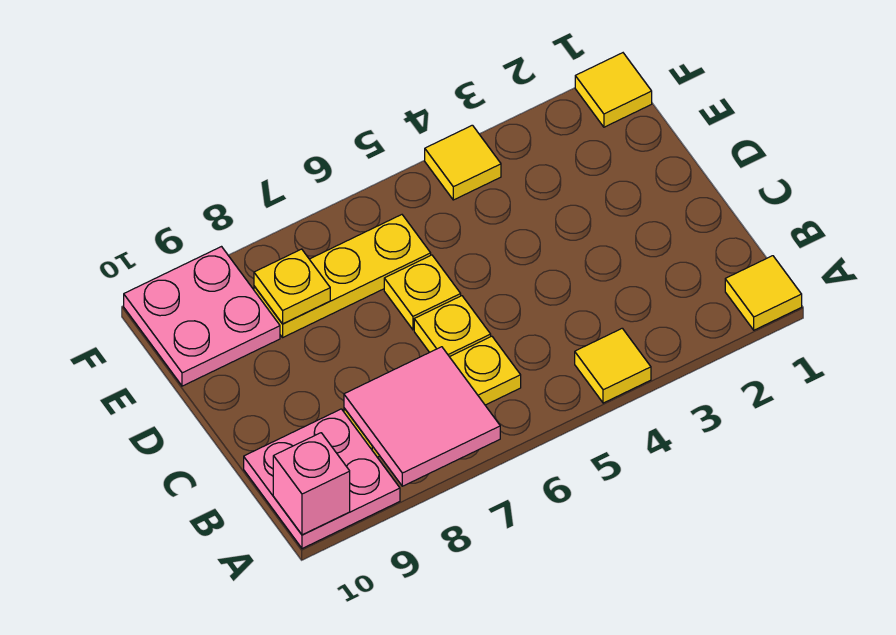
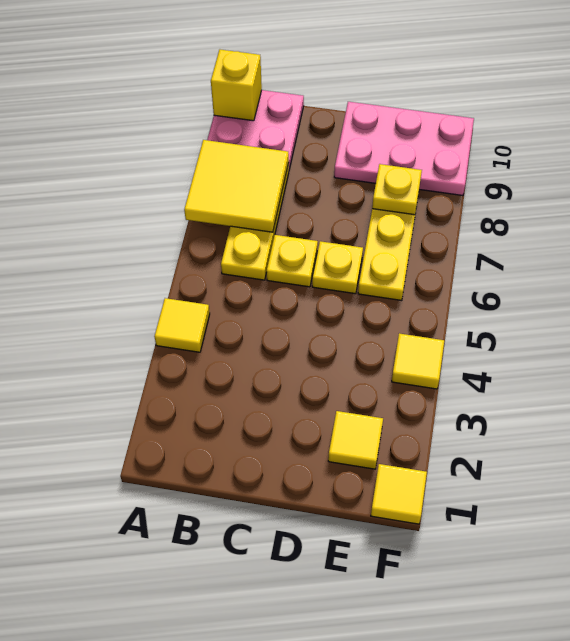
yellow tile A1 level 1 -> yellow tile E2 level 1
pink tile A7:B8 level 2 -> yellow tile A7:B8 level 2
pink brick A10 level 2 -> yellow brick A10 level 2
pink plate E9:F10 level 1 -> pink plate D9:F10 level 1

